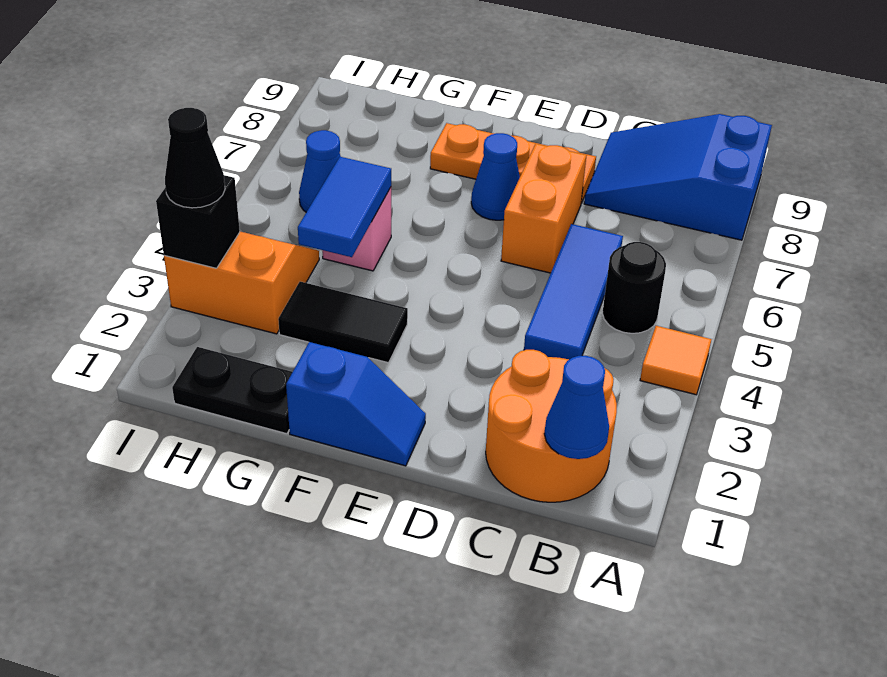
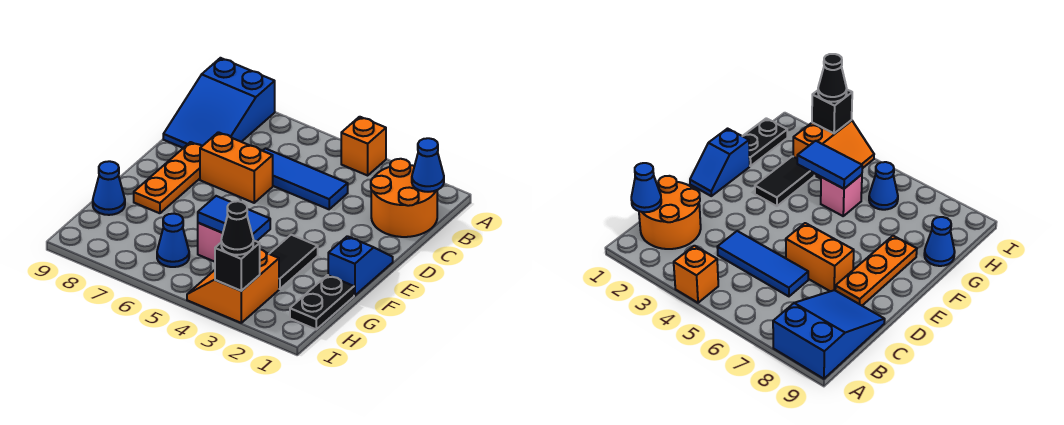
orange tile A4 level 1 -> orange brick A4 level 1
black round brick B5 level 1 -> none
blue cone E7 level 1 -> blue cone G9 level 1

